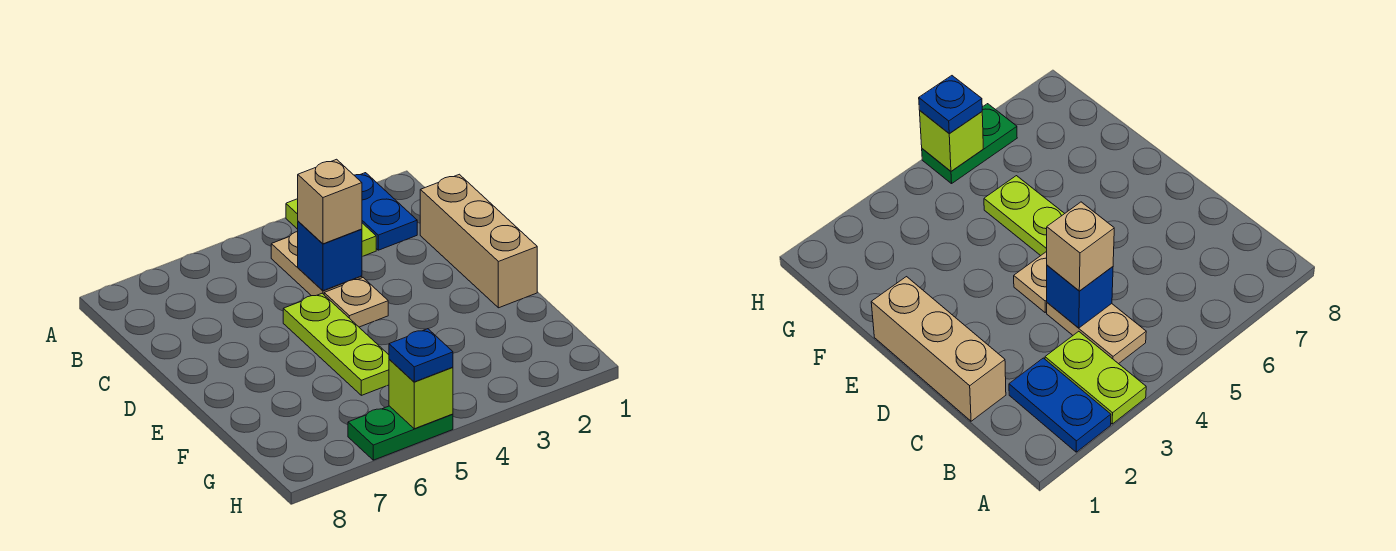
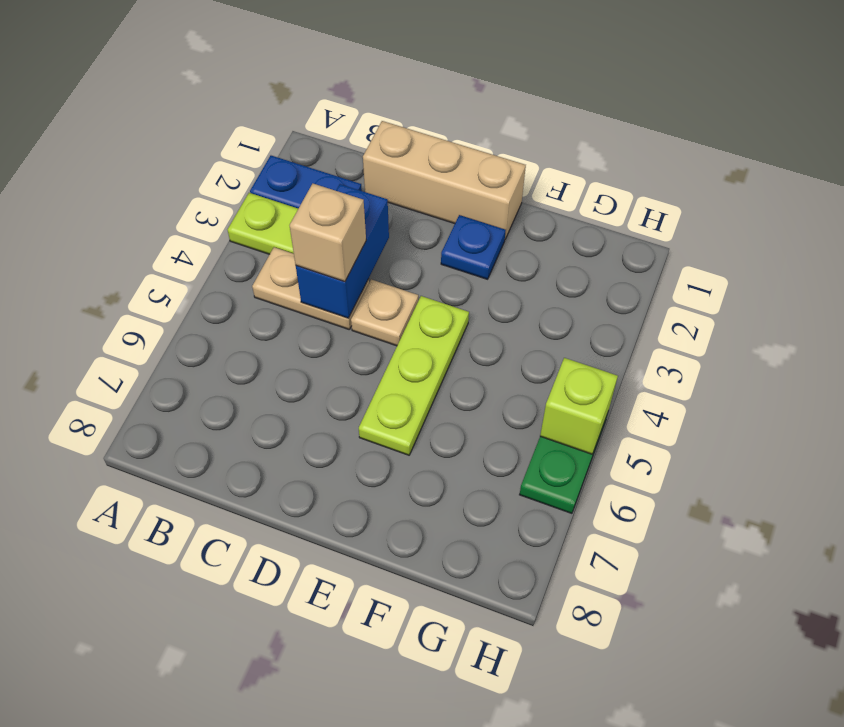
blue brick C4 level 2 -> blue brick C3:C4 level 2
lime plate D5:F5 level 1 -> lime plate E4:E6 level 1
blue plate H5 level 3 -> blue plate E2 level 1

